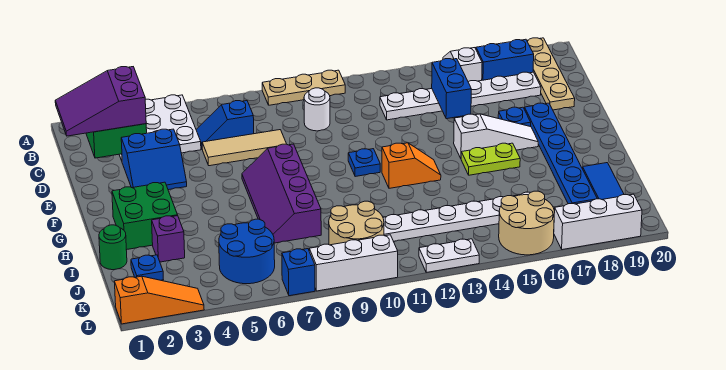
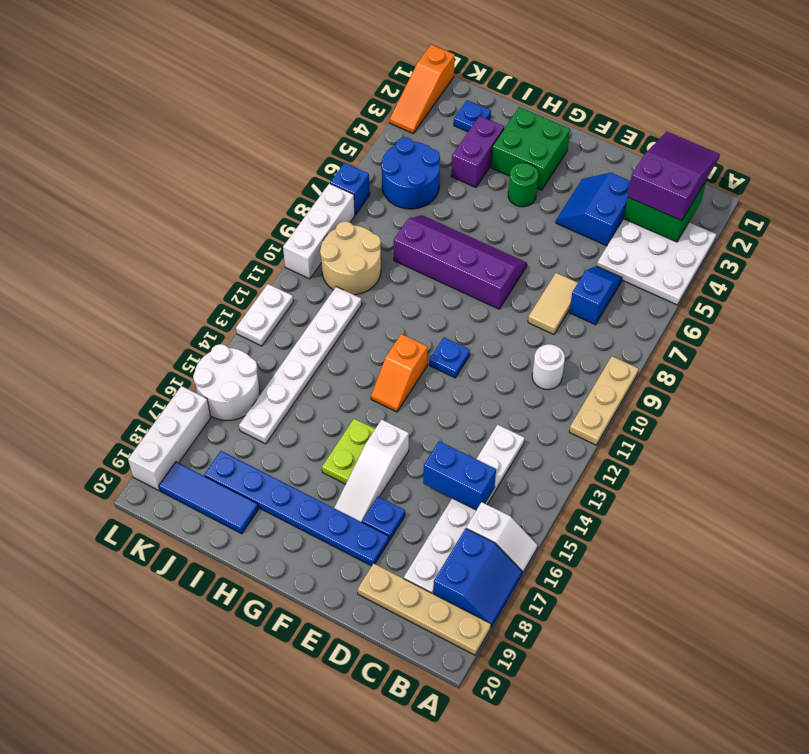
tan tile D6:D8 level 1 -> tan tile D7:D8 level 1
green round brick I1 level 1 -> green round brick G4 level 1
purple brick I3 level 1 -> purple brick I3:I4 level 1
tan round brick K15:L16 level 1 -> white round brick K15:L16 level 1

